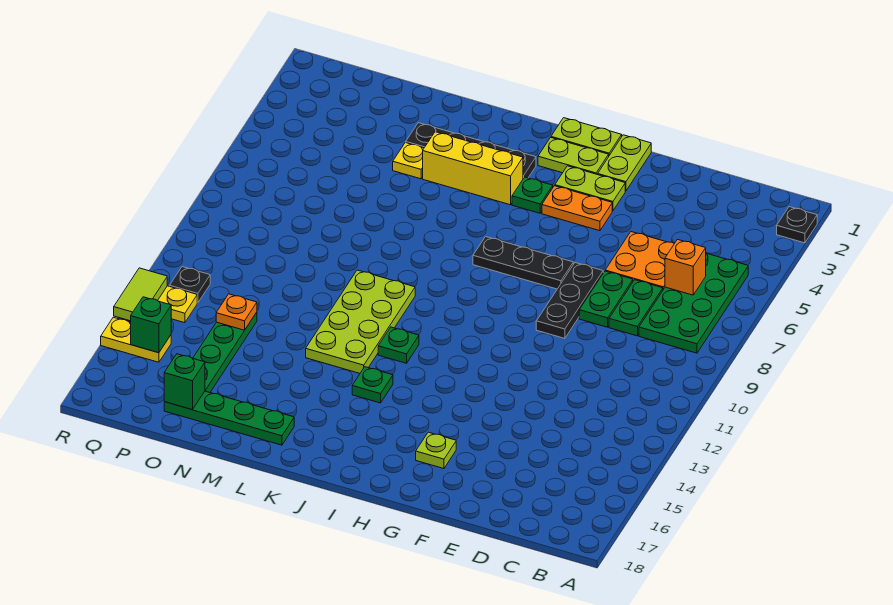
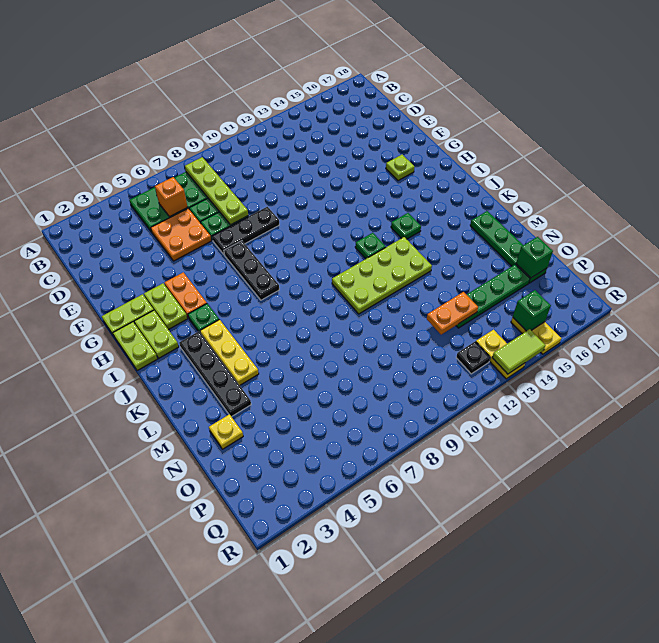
black plate A2 level 1 -> none
none -> lime plate B8:E8 level 2
yellow brick J4:L4 level 1 -> yellow plate J4:L4 level 1
yellow plate M4 level 1 -> yellow plate N2 level 1
orange plate O13 level 2 -> orange plate O12:O13 level 2

